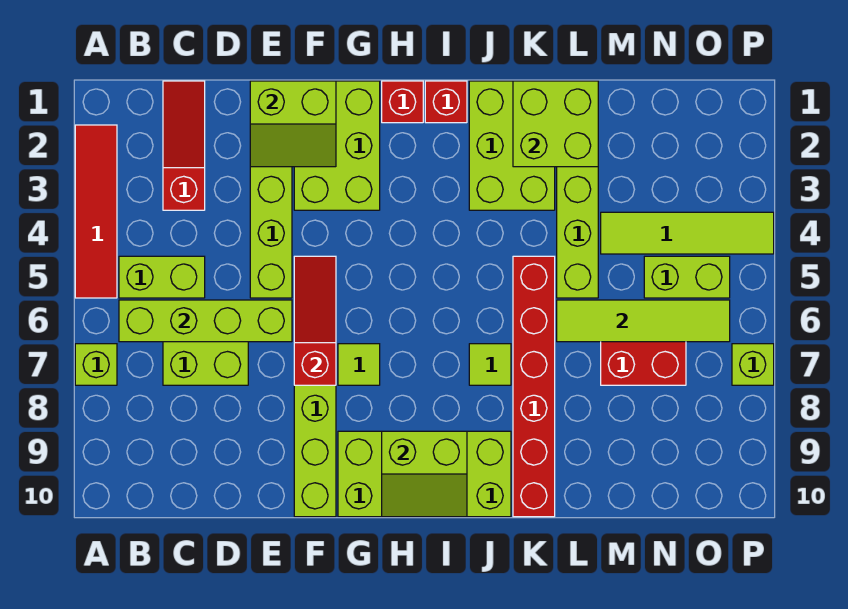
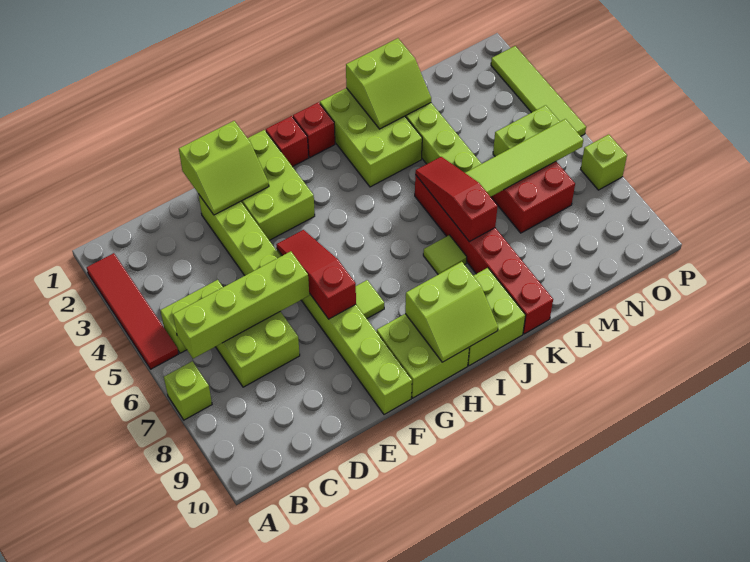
red slope C1:C3 level 1 top 3 -> red slope K5:K7 level 2 top 7
lime brick K1:L2 level 2 -> lime slope K1:L2 level 2 top 1
lime tile M4:P4 level 1 -> lime tile P2:P5 level 1

